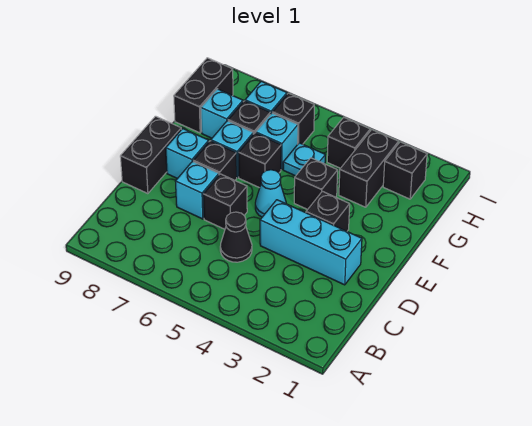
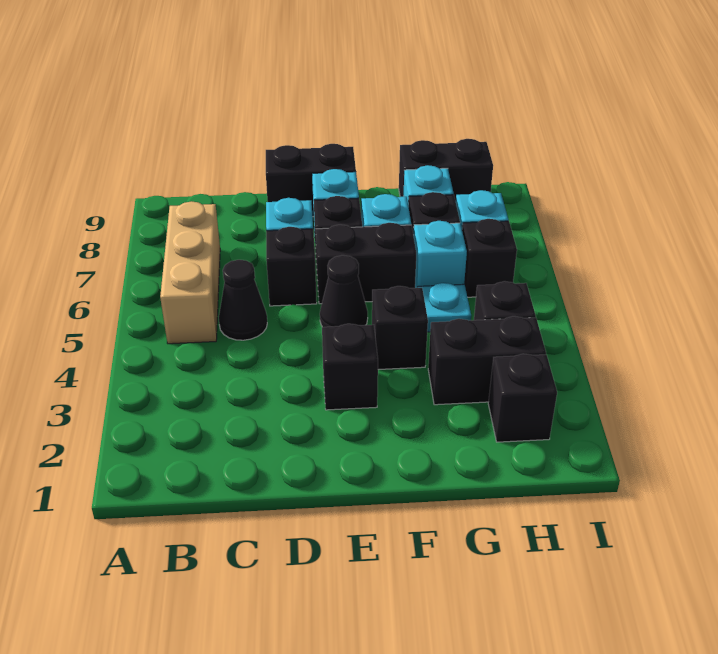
none -> tan brick B5:B7 level 1
cyan brick D2:D4 level 1 -> none
cyan cone E5 level 1 -> black cone E5 level 1
black brick F6 level 1 -> black brick E6:F6 level 1

